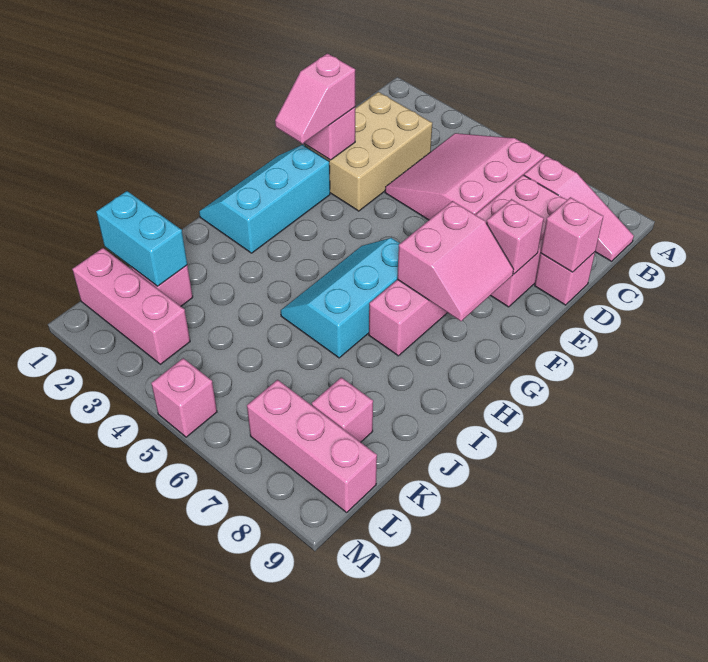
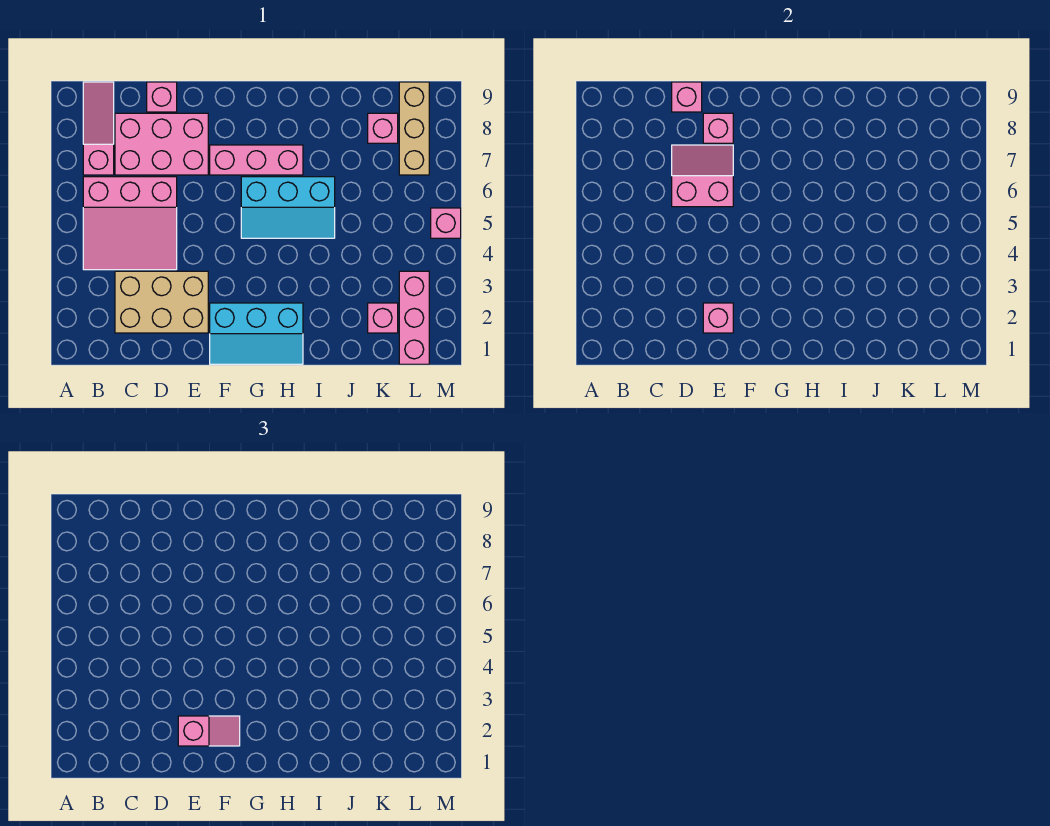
pink slope F7:G8 level 2 top 7 -> pink slope D6:E7 level 2 top 6
cyan brick K1:K2 level 2 -> none
pink brick L7:L9 level 1 -> tan brick L7:L9 level 1

